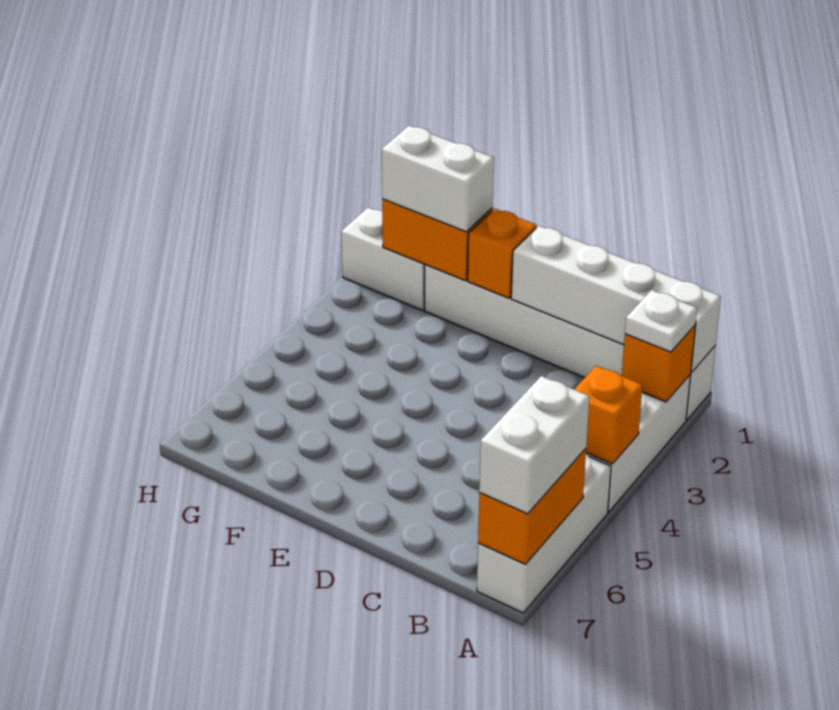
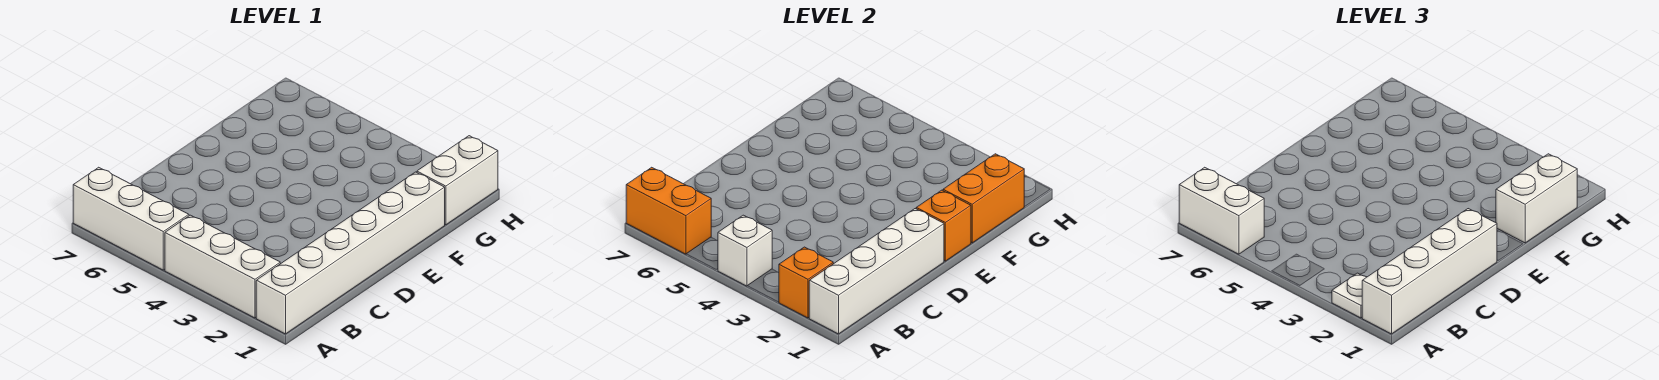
none -> white brick A1:D1 level 3
orange brick A4 level 2 -> white brick A4 level 2

